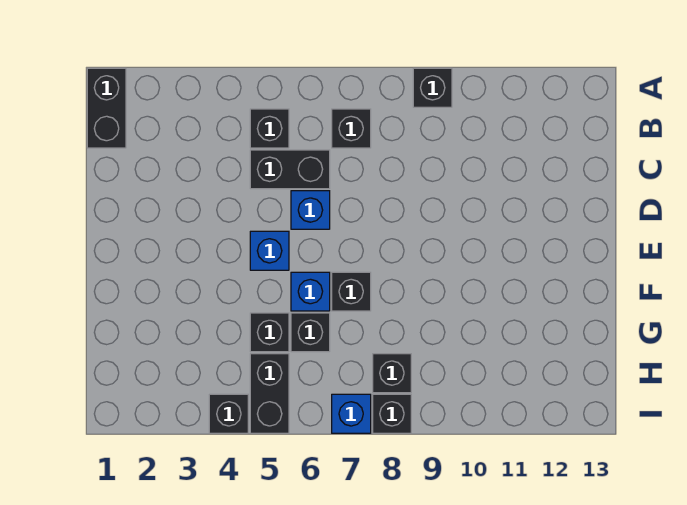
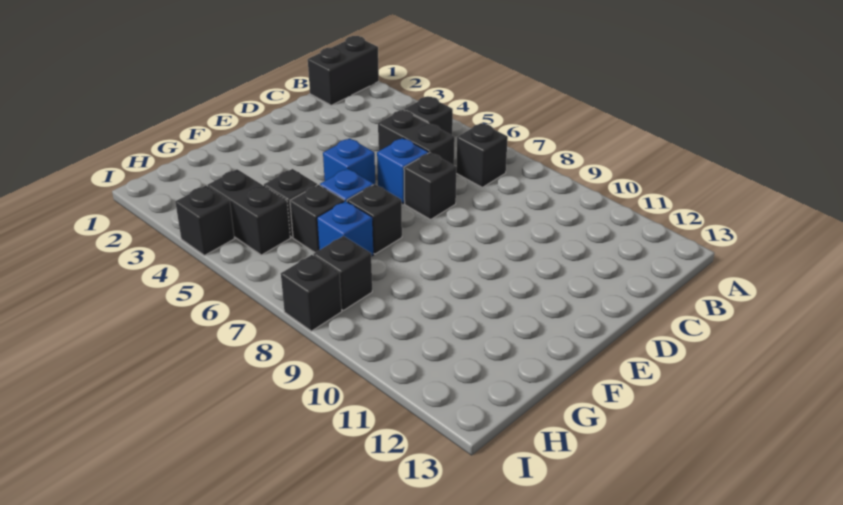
black brick A9 level 1 -> black brick D7 level 1
black brick H5:I5 level 1 -> black brick H4:H5 level 1
blue brick I7 level 1 -> blue brick G7 level 1

